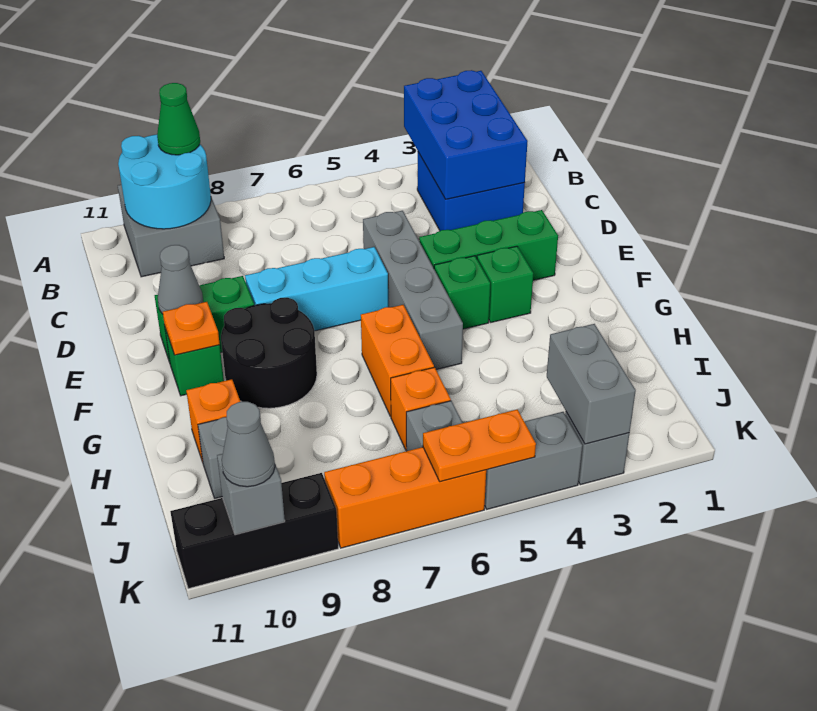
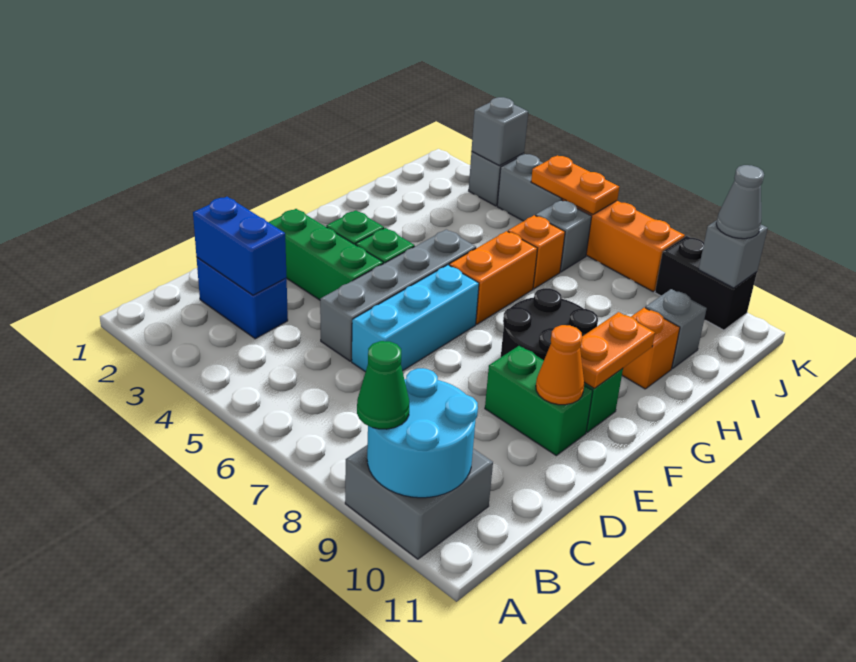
blue brick A2:C3 level 2 -> blue brick C2:C3 level 2
blue brick B2:C3 level 1 -> blue brick C2:C3 level 1
cyan brick E6:E8 level 1 -> cyan brick D6:F6 level 1
grey cone E10 level 2 -> orange cone E10 level 2
orange plate F10 level 2 -> orange plate F10:G10 level 2
grey brick J3:K3 level 2 -> grey brick K3 level 2
black brick K9:K11 level 1 -> black brick K9:K10 level 1

